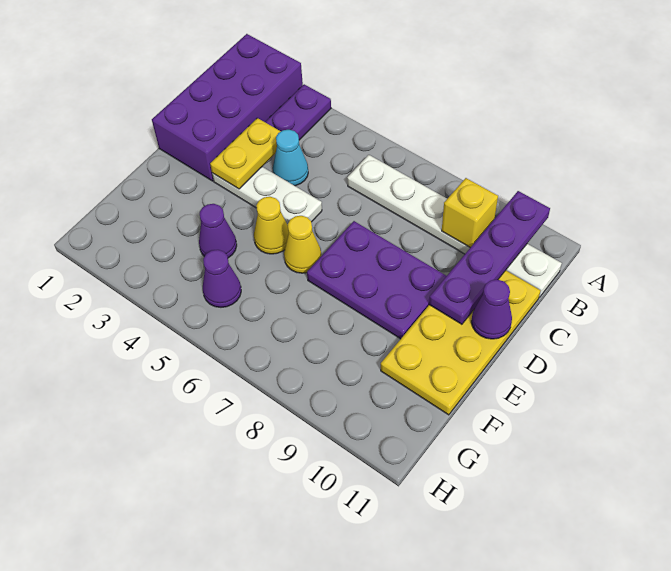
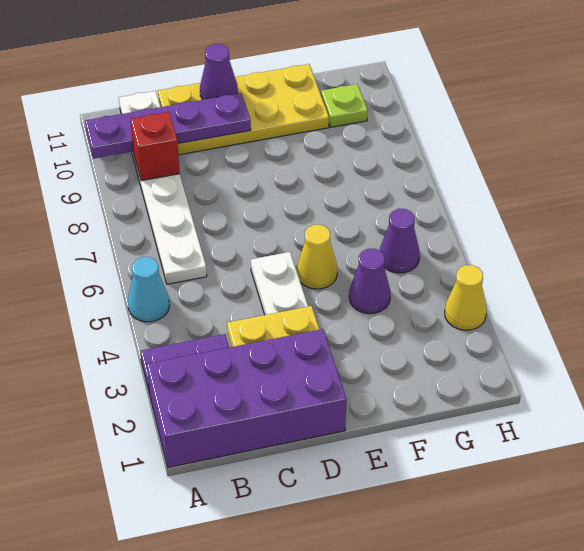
yellow brick B9 level 2 -> red brick B9 level 2
cyan cone C4 level 1 -> cyan cone A5 level 1
purple plate D7:E9 level 1 -> none
yellow cone E6 level 1 -> yellow cone H3 level 1
none -> lime plate G10 level 1

